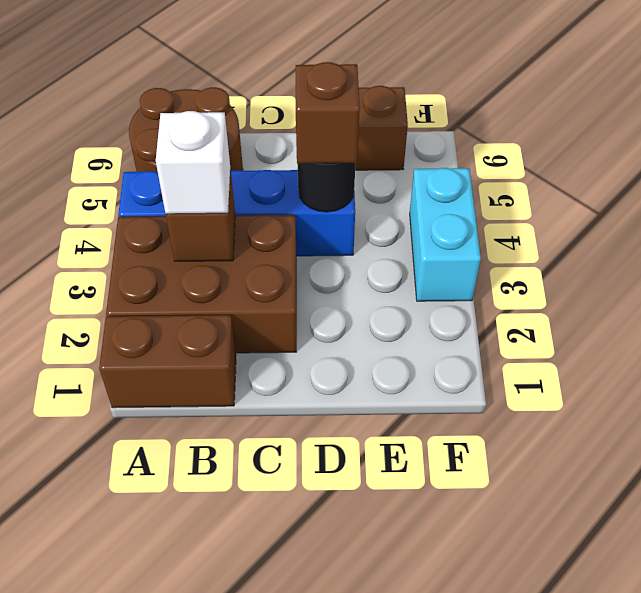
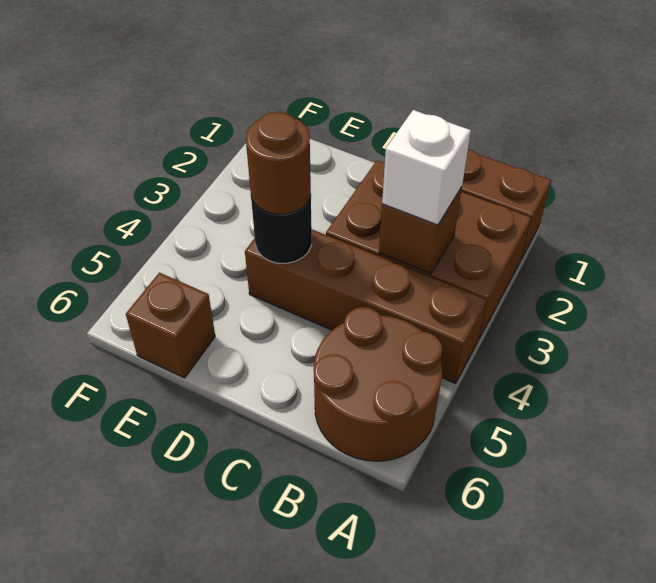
blue brick A4:D4 level 1 -> brown brick A4:D4 level 1
brown brick D4 level 3 -> brown round brick D4 level 3
cyan brick F3:F4 level 1 -> none

